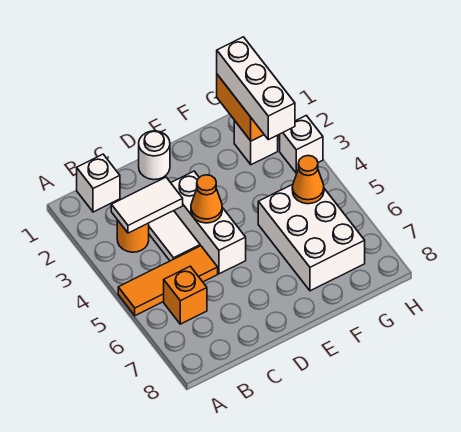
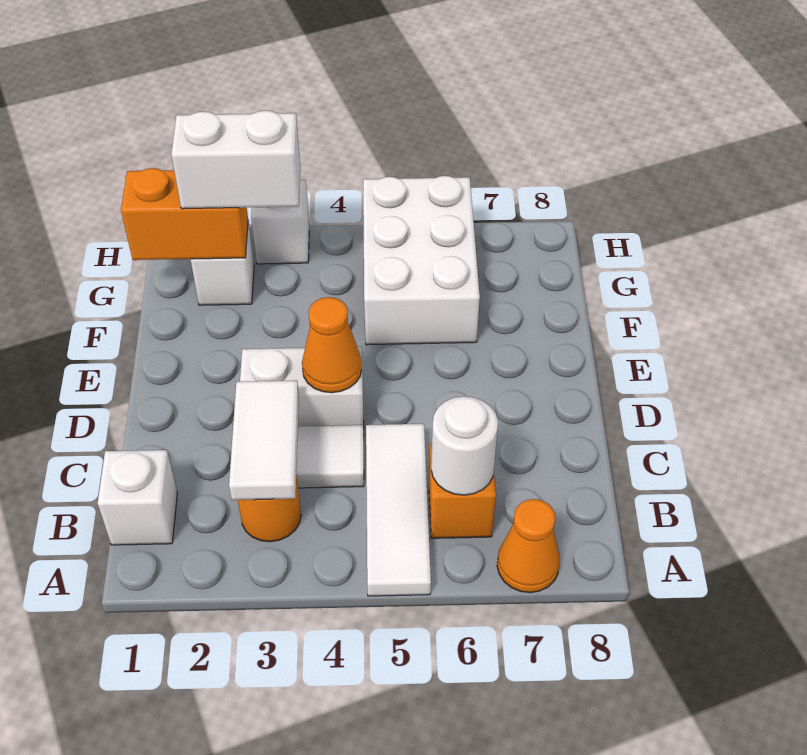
orange tile A5:C5 level 1 -> white tile A5:C5 level 1
white round brick D1 level 1 -> white round brick B6 level 2
white brick D3:D5 level 1 -> white brick D3:D4 level 1
white brick F5:G7 level 1 -> white brick F5:H6 level 1
white brick G1:G3 level 3 -> white brick G2:G3 level 3
orange cone G5 level 2 -> orange cone A7 level 1

